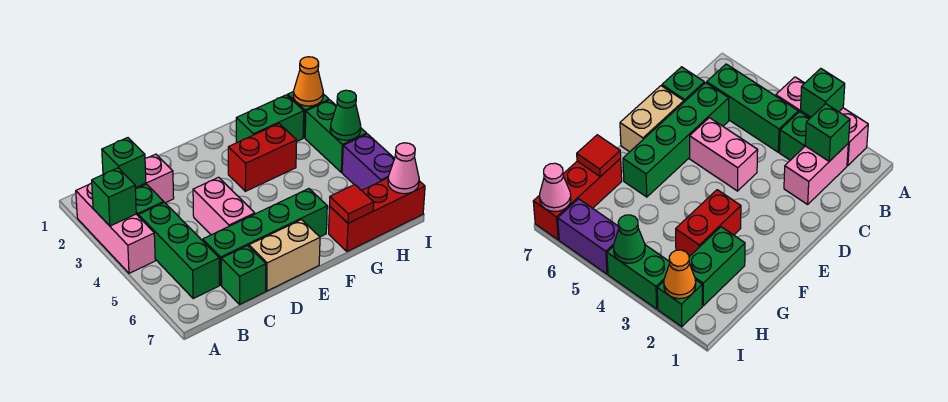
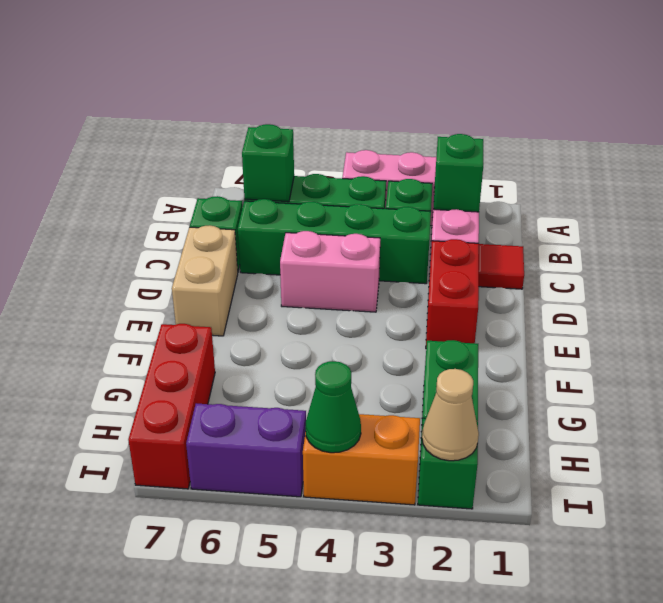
green brick A3 level 2 -> green brick B6 level 2
green brick C6:F6 level 1 -> green brick C3:C6 level 1
red brick F3:G3 level 1 -> red brick D2:E2 level 1
red tile G7 level 2 -> red tile C1 level 1
orange cone I2 level 2 -> tan cone I2 level 2
green brick I3:I4 level 1 -> orange brick I3:I4 level 1
pink cone I7 level 2 -> none

